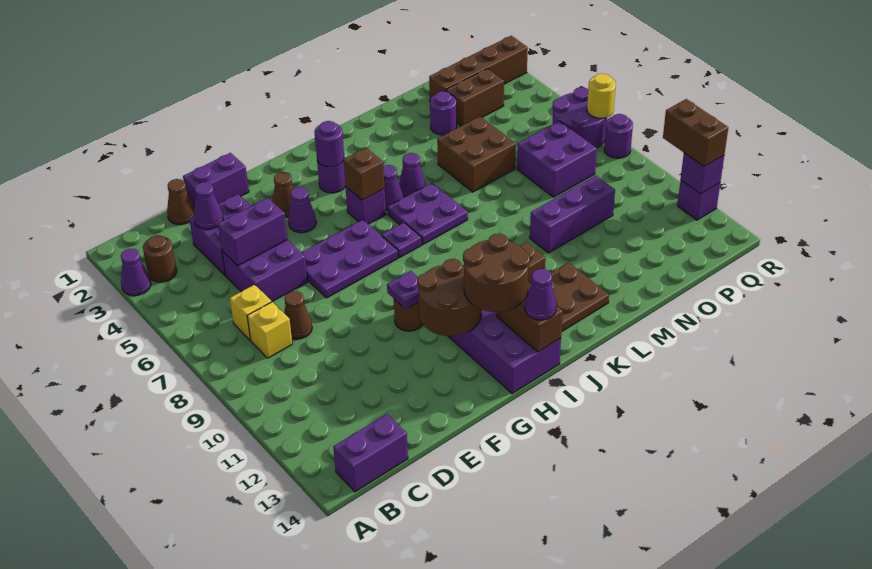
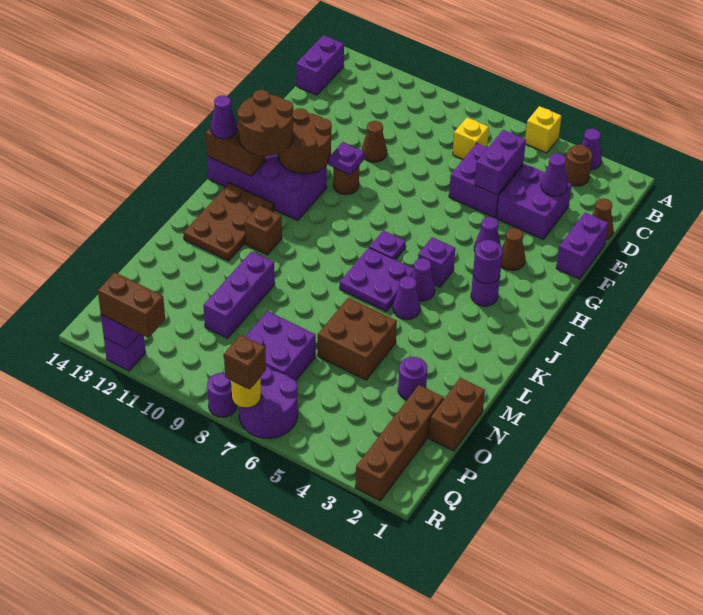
yellow brick C8 level 1 -> yellow brick A5 level 1
brown cone D8 level 1 -> brown cone E10 level 1
purple plate F6:H7 level 1 -> none
brown brick I5 level 2 -> brown brick R7 level 3
brown brick O3:P3 level 1 -> brown brick N1:O1 level 1

